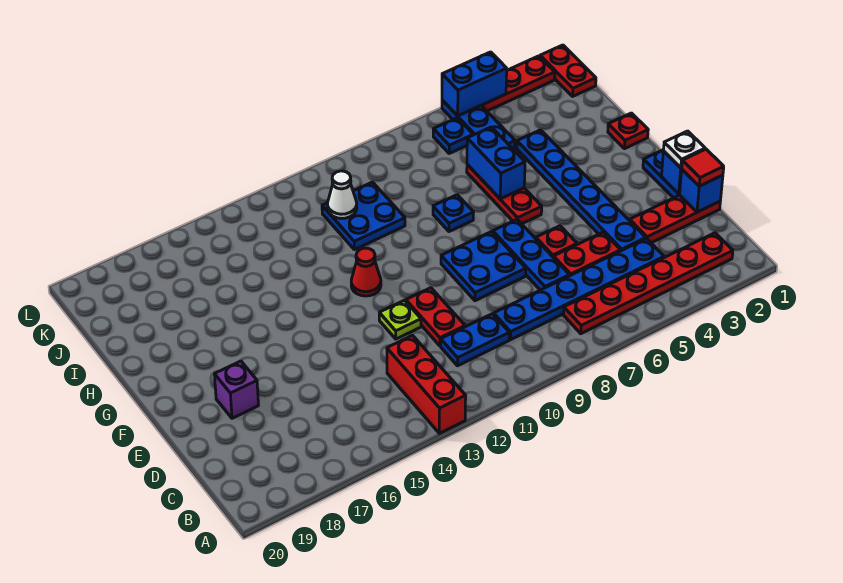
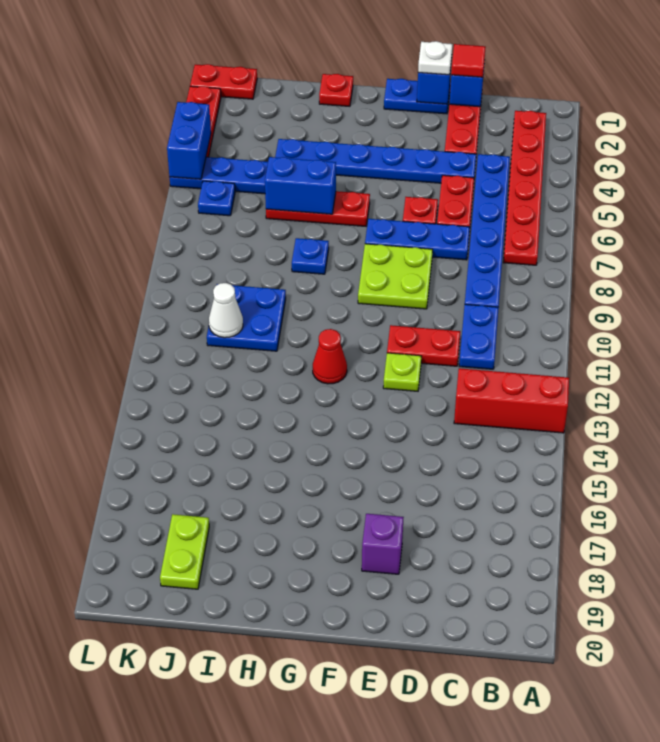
blue plate E8:F9 level 1 -> lime plate E8:F9 level 1
none -> lime plate J18:J19 level 1

